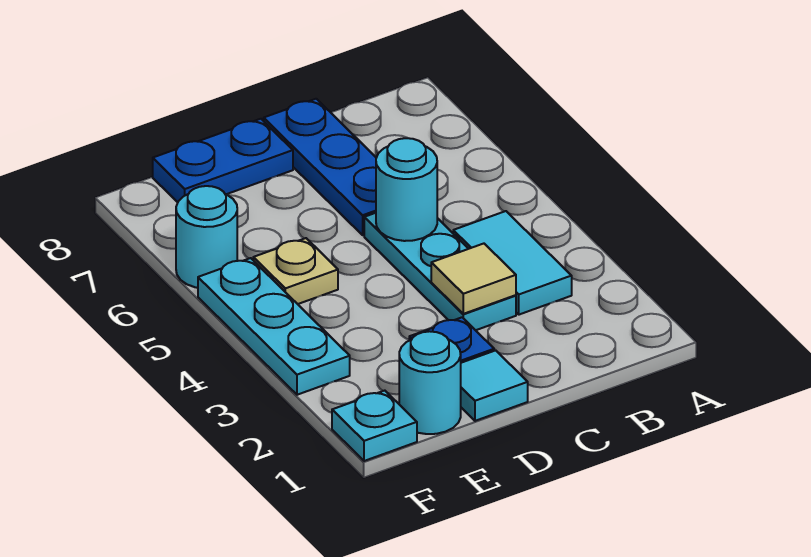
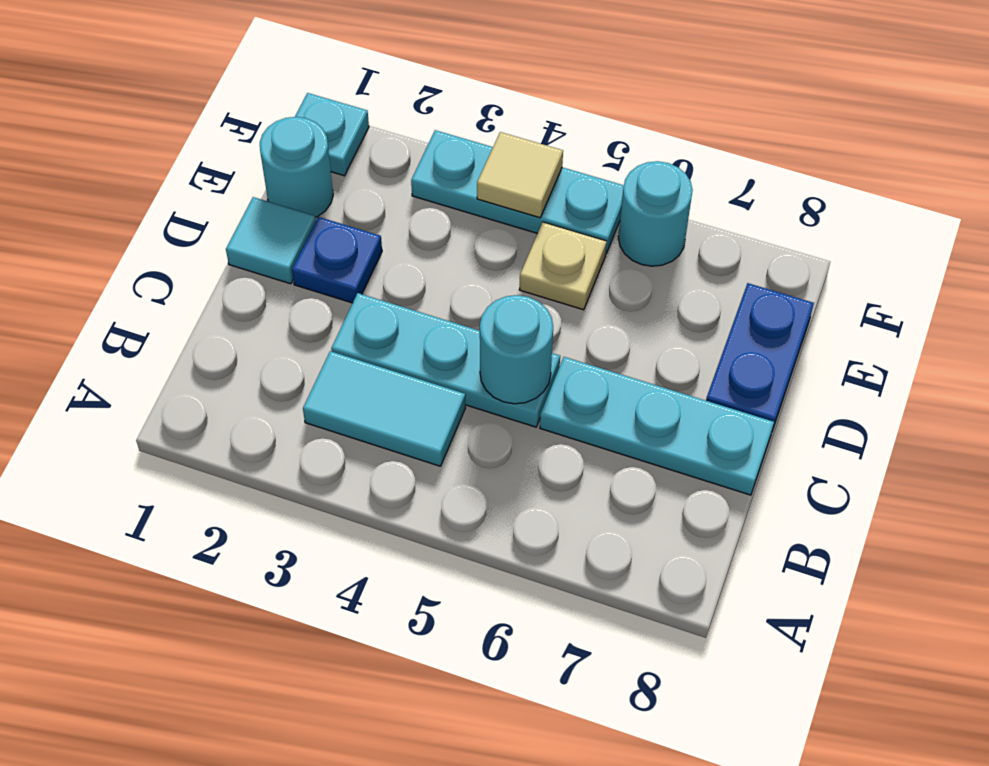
tan tile C3 level 2 -> tan tile F4 level 2
blue plate C6:C8 level 1 -> cyan plate C6:C8 level 1

